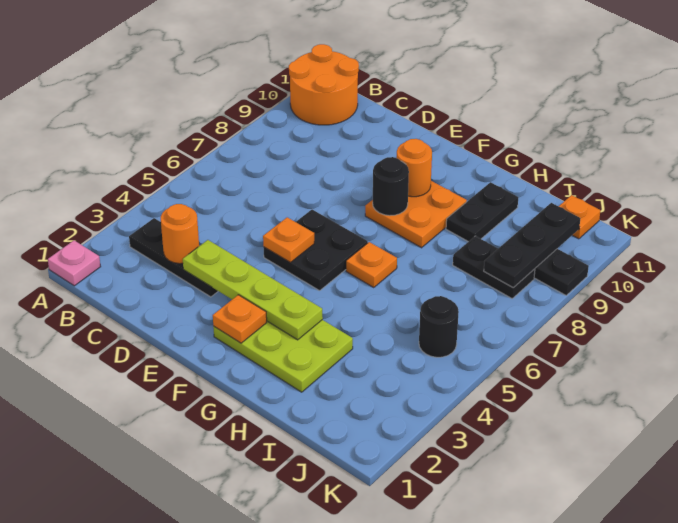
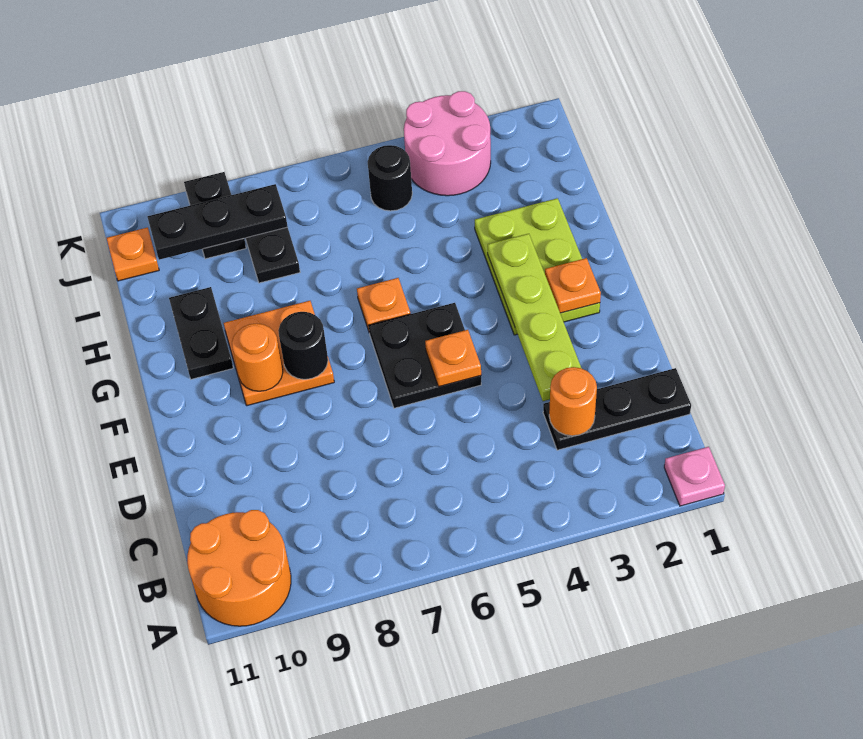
black plate B3:D3 level 1 -> black plate C1:C3 level 1
black plate H9:H10 level 1 -> black plate G10:H10 level 1
none -> pink round brick J3:K4 level 1

